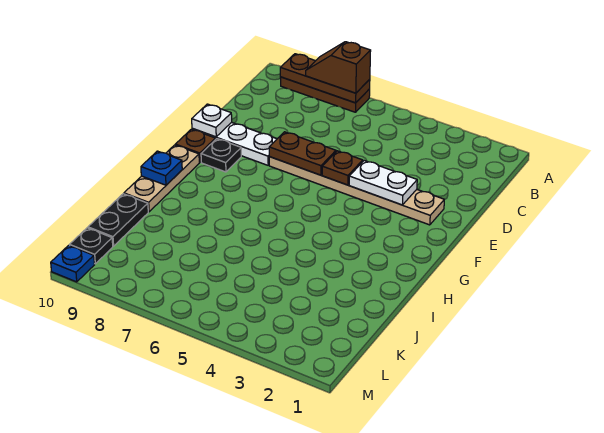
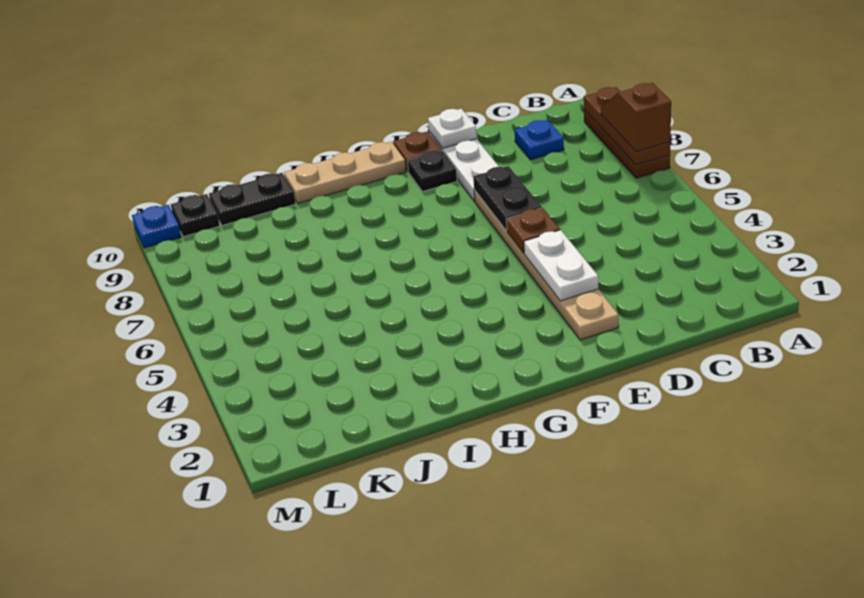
brown plate E6:E7 level 2 -> black plate E6:E7 level 2
blue plate H10 level 2 -> blue plate C9 level 1

